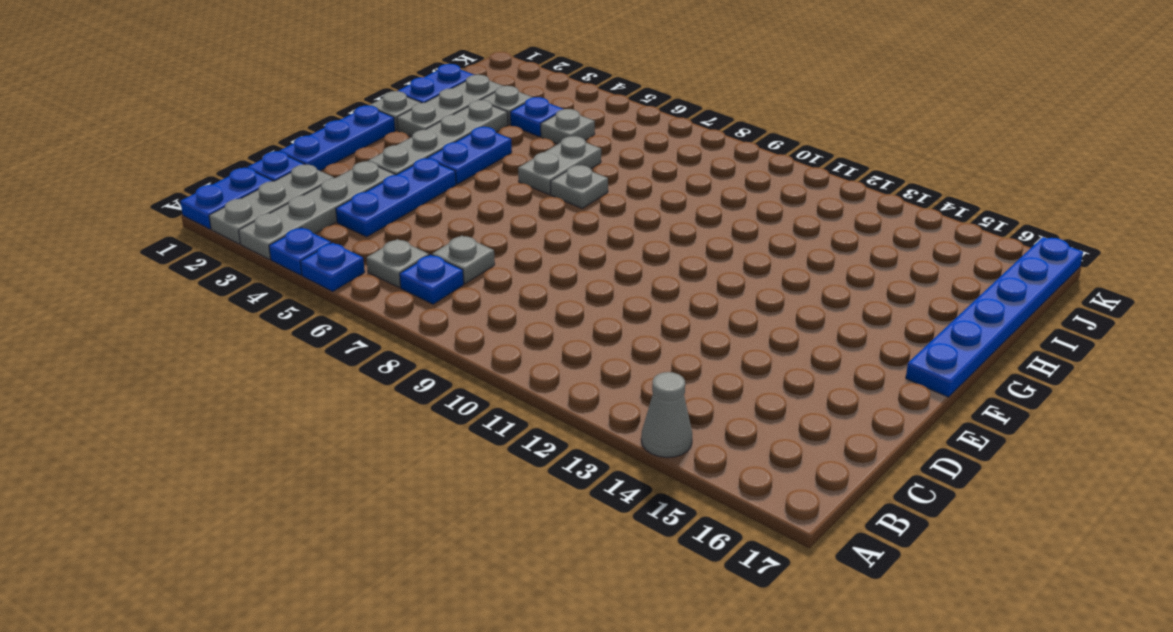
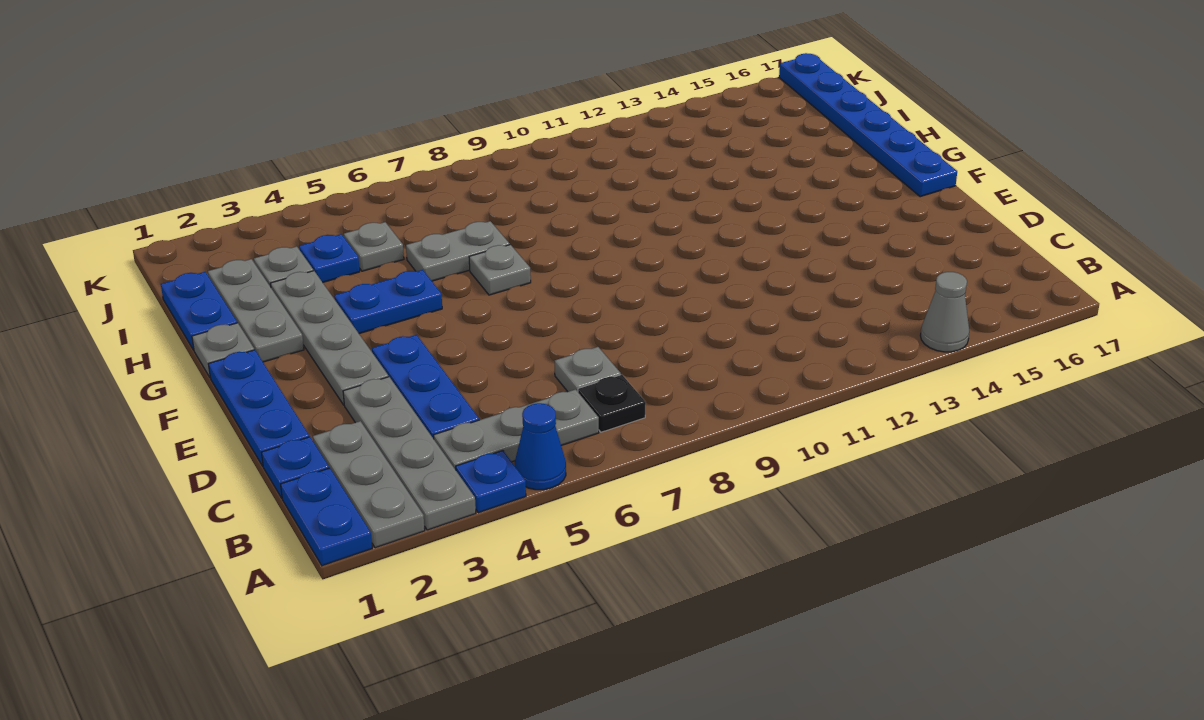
blue plate A5 level 1 -> blue cone A5 level 1
grey plate B6 level 1 -> grey plate B4:B6 level 1
blue plate B7 level 1 -> black plate B7 level 1
blue plate F4:G4 level 1 -> blue plate G4:G5 level 1
grey plate G6:H6 level 1 -> grey plate H6:H7 level 1

